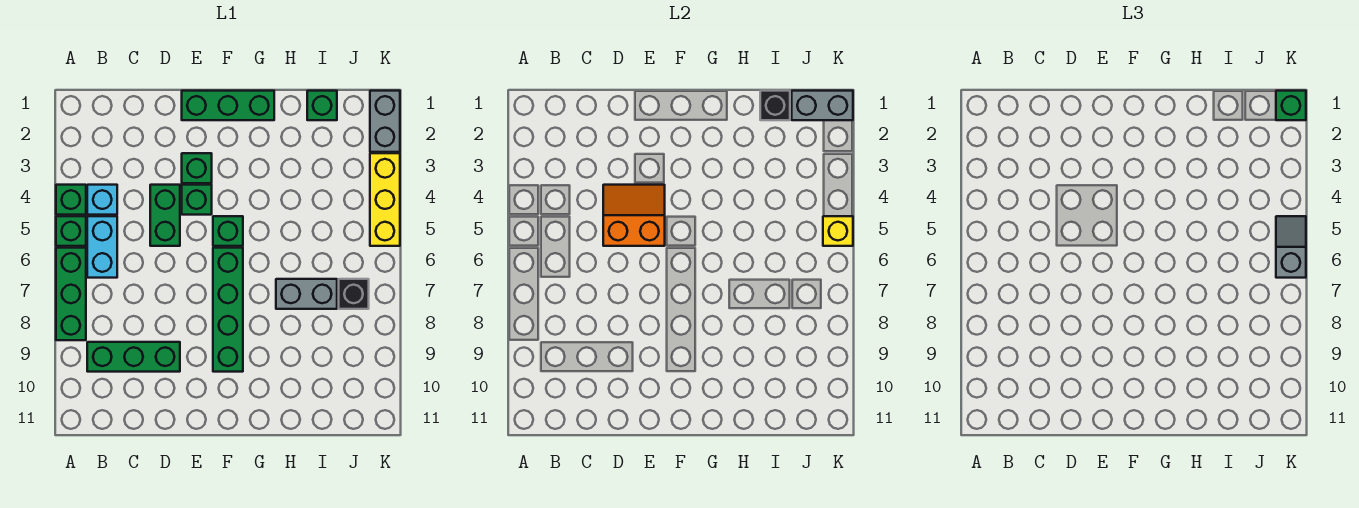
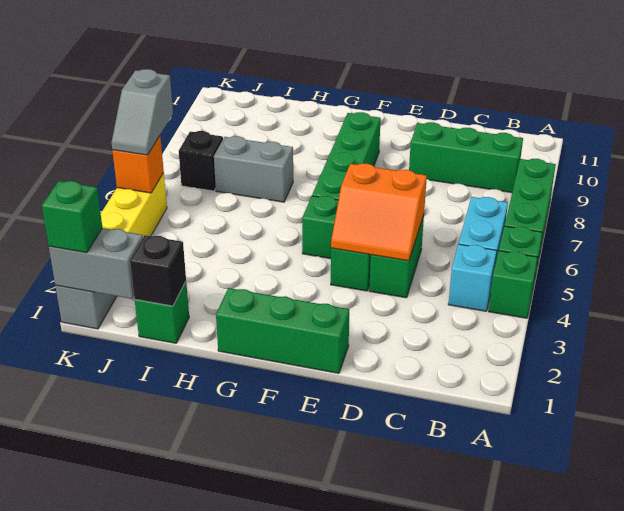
green brick E3 level 1 -> none
yellow brick K5 level 2 -> orange brick K5 level 2

